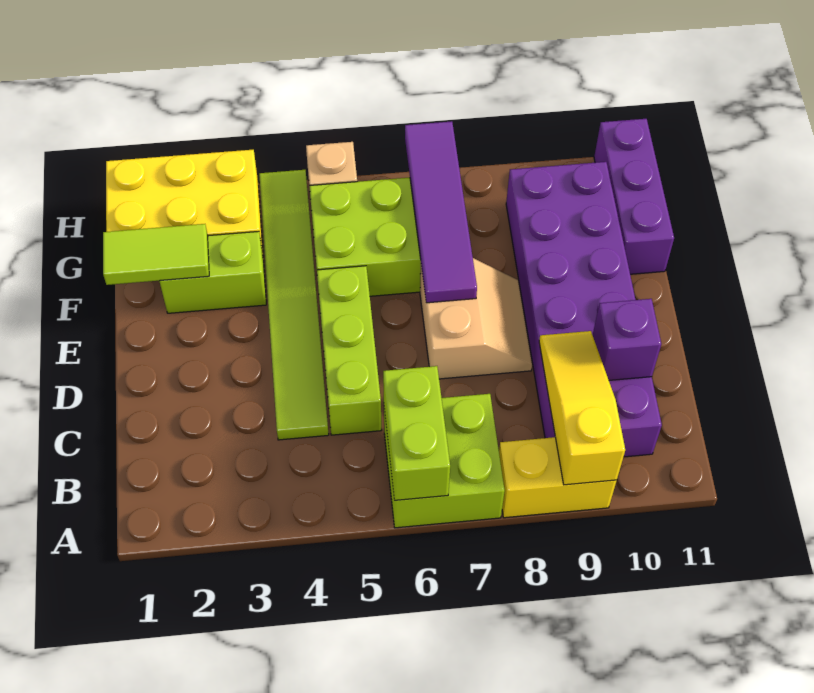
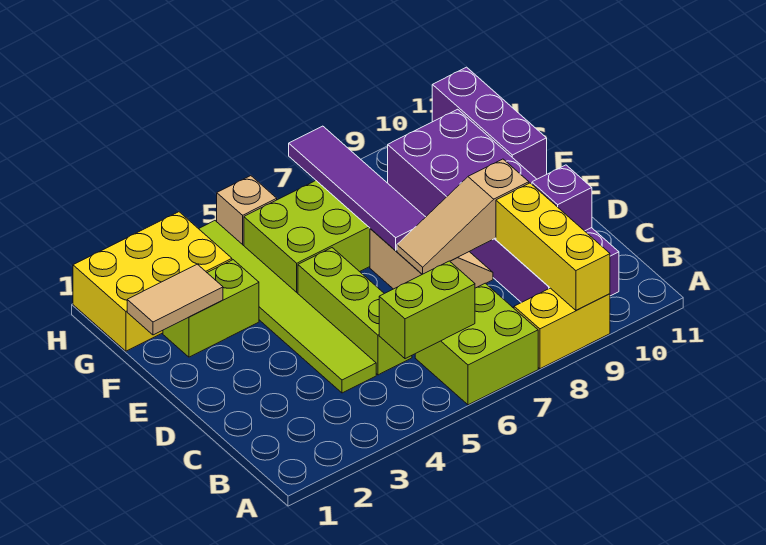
lime brick A6:B6 level 2 -> lime brick B5:B6 level 2
yellow slope A9:C9 level 2 top A -> yellow brick A9:C9 level 2
none -> tan slope D7:D9 level 2 top 9
lime tile F1:F2 level 2 -> tan tile F1:F2 level 2

